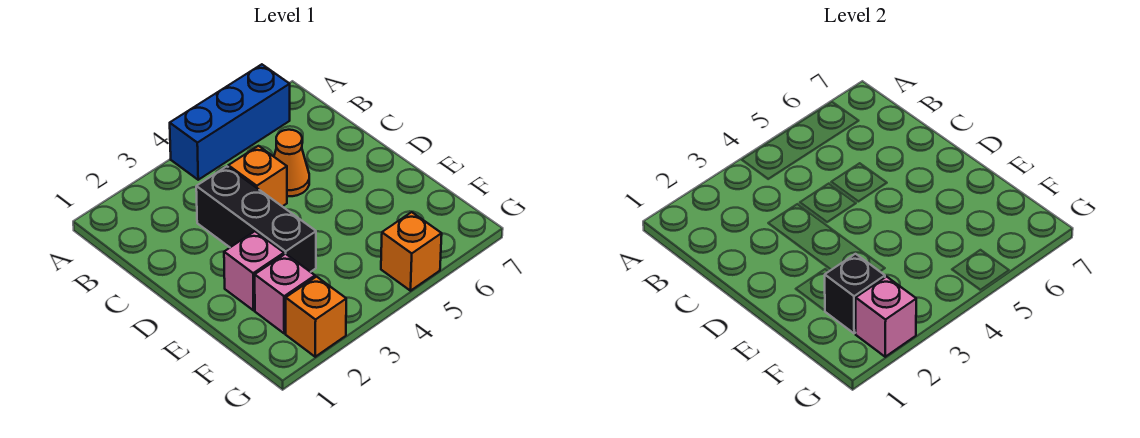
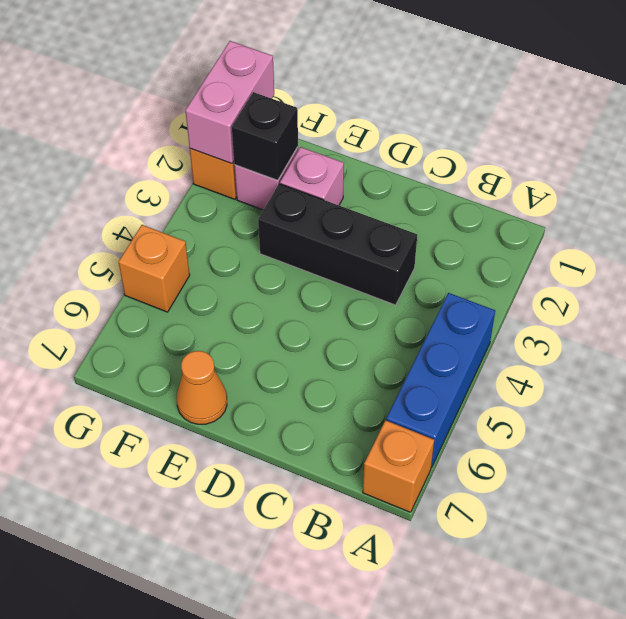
orange brick C4 level 1 -> orange brick A7 level 1
orange cone C5 level 1 -> orange cone E7 level 1
pink brick G2 level 2 -> pink brick G1:G2 level 2

